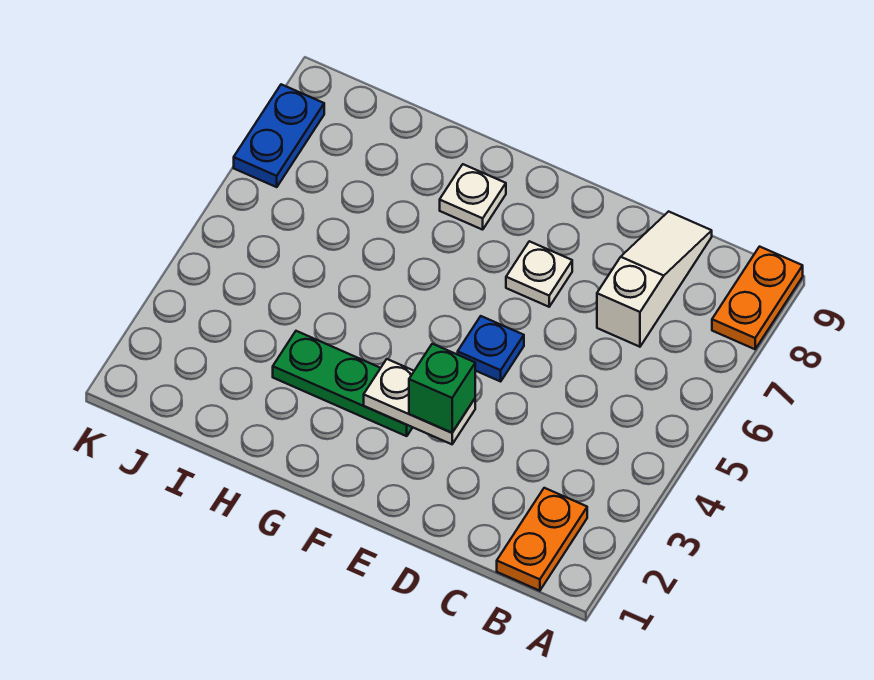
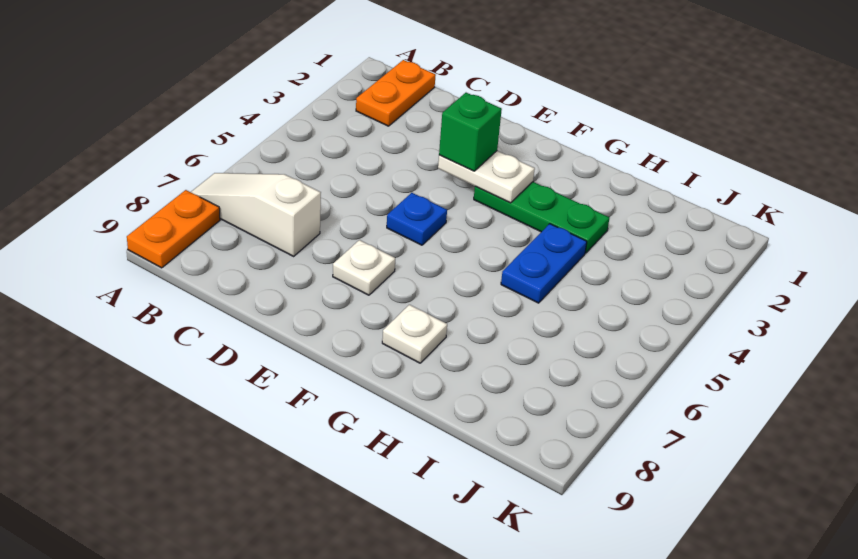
white slope C7:C9 level 1 top 7 -> white slope A7:C7 level 1 top C
blue plate K7:K8 level 1 -> blue plate H4:H5 level 1

